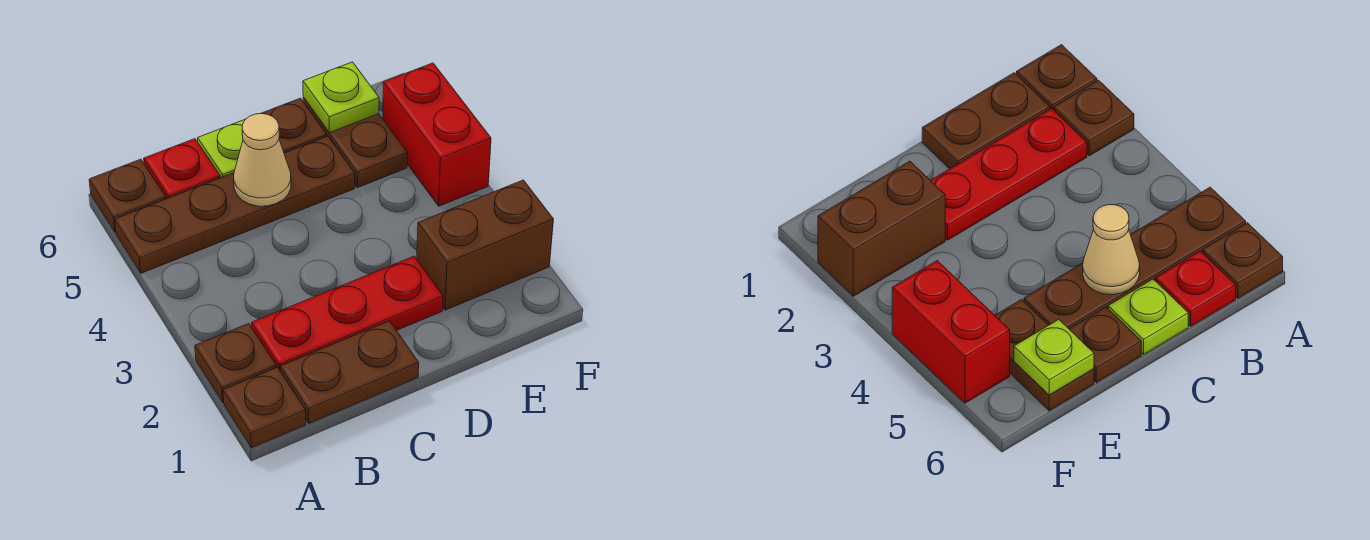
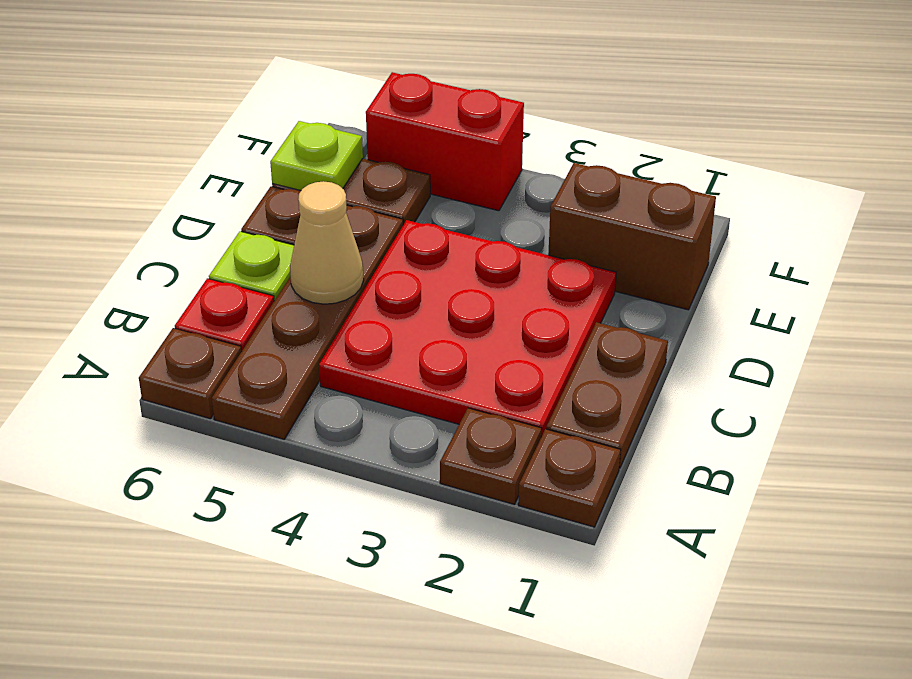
red plate B2:D2 level 1 -> red plate B2:D4 level 1
brown brick E2:F2 level 1 -> brown brick E1:E2 level 1

